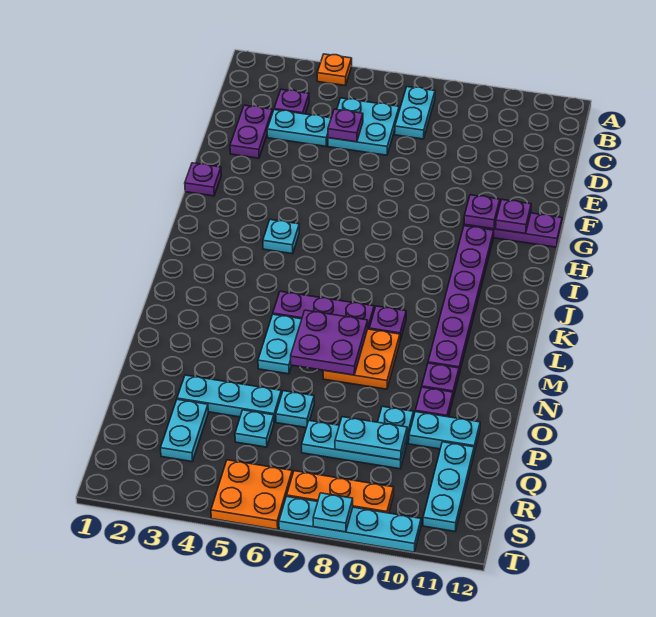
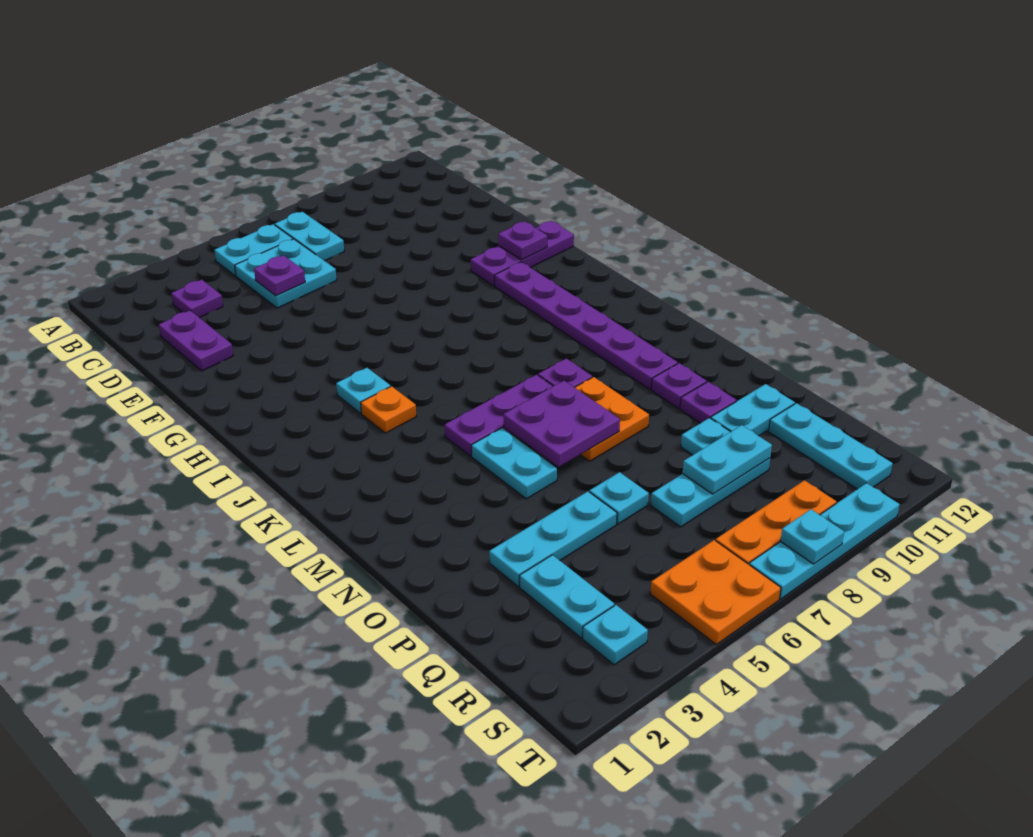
orange plate A4 level 1 -> orange plate J4 level 1
cyan plate D3:D4 level 1 -> cyan plate B5:B6 level 1
purple plate G1 level 1 -> none
purple plate G10 level 2 -> none
cyan plate Q5 level 1 -> cyan plate S3 level 1

